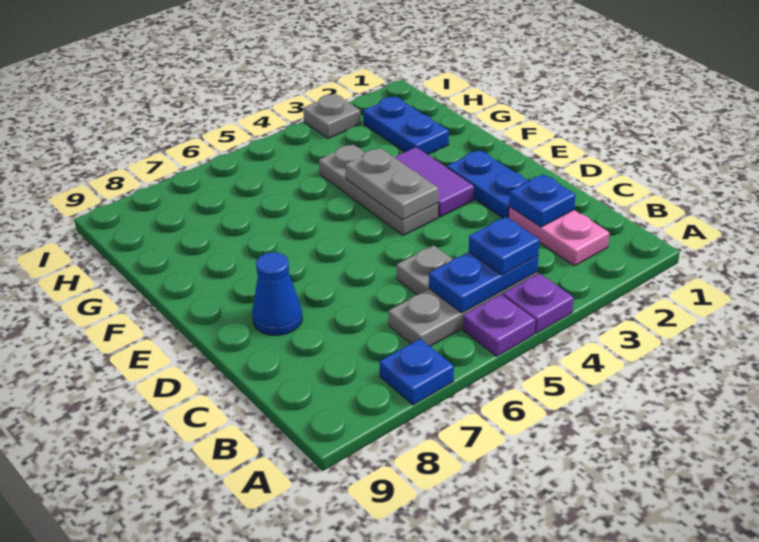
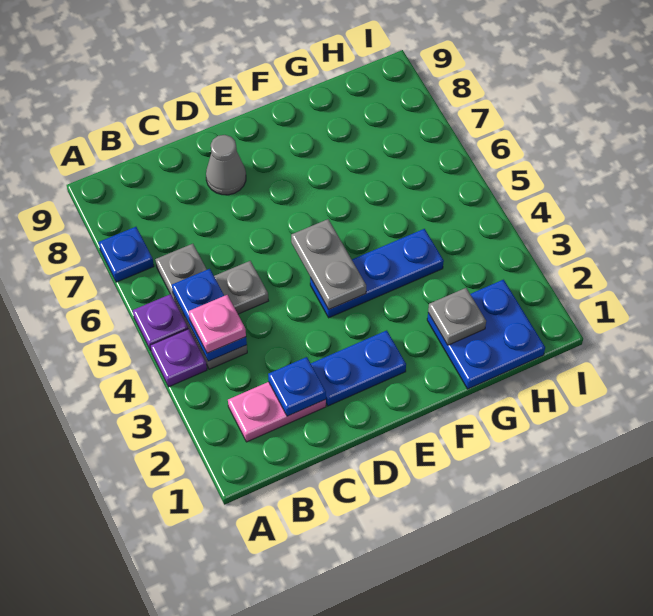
blue plate B4 level 3 -> pink plate B4 level 3
blue cone D8 level 1 -> grey cone D8 level 1
purple tile E3:F3 level 1 -> none
grey plate E4:G4 level 1 -> blue plate E4:G4 level 1
grey plate E4:F4 level 2 -> grey plate E4:E5 level 2
blue plate G2:H2 level 1 -> blue plate G1:H2 level 1
grey plate I3 level 1 -> grey plate G2 level 2

